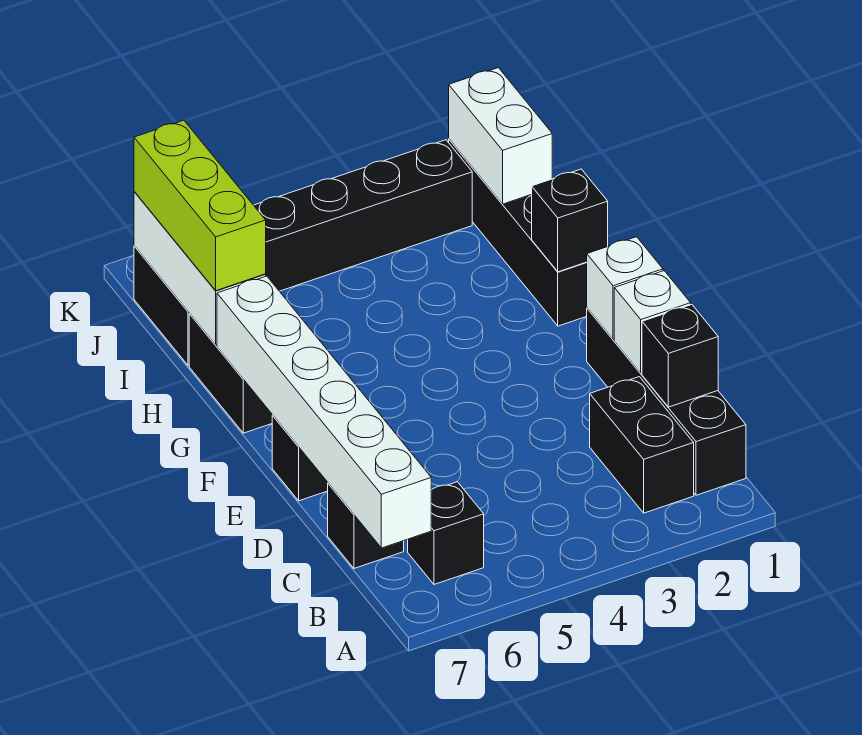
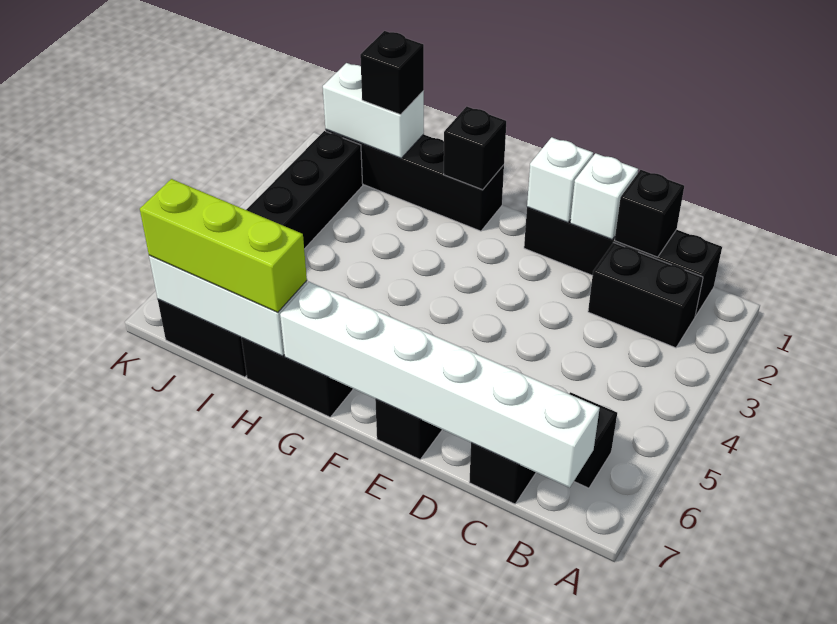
none -> black brick I1 level 3

